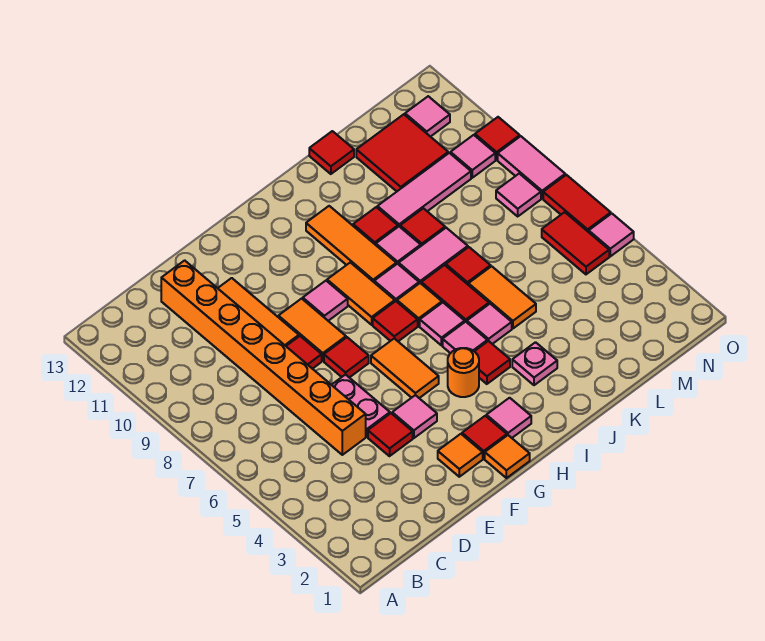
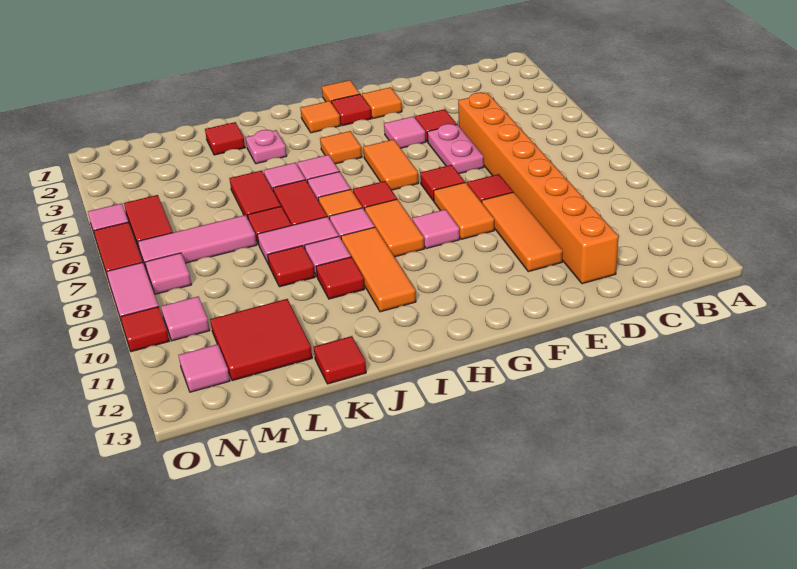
pink tile H2 level 1 -> orange tile H2 level 1
orange round brick H4 level 1 -> orange tile H4 level 1
red tile I4 level 1 -> red tile K2 level 1
orange tile K5:K6 level 1 -> red tile K5:K6 level 1
pink tile K10:M10 level 1 -> pink tile L7:N7 level 1

